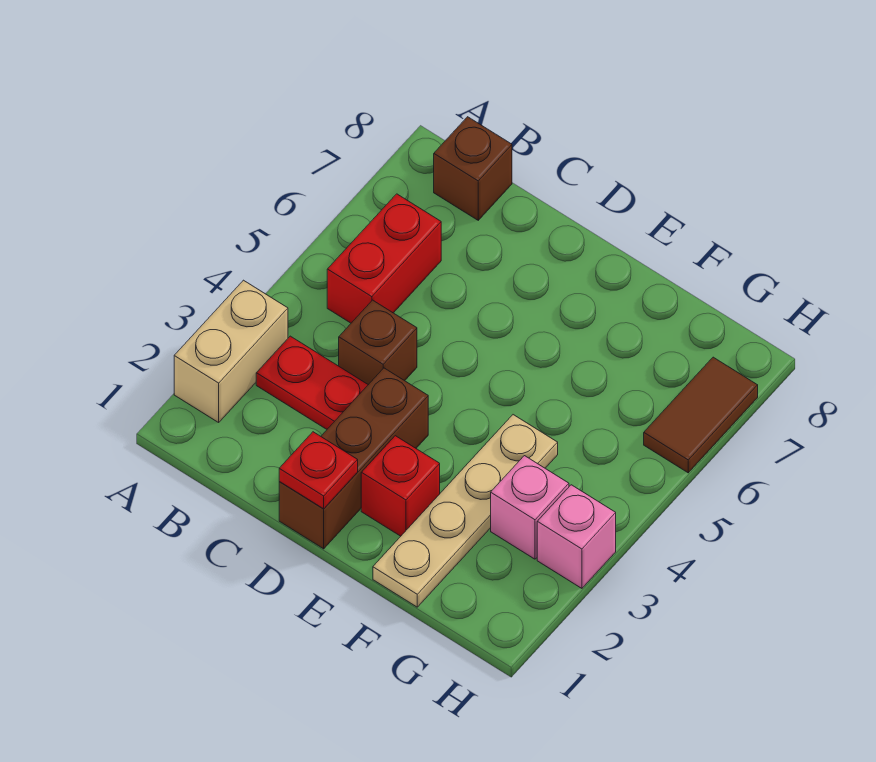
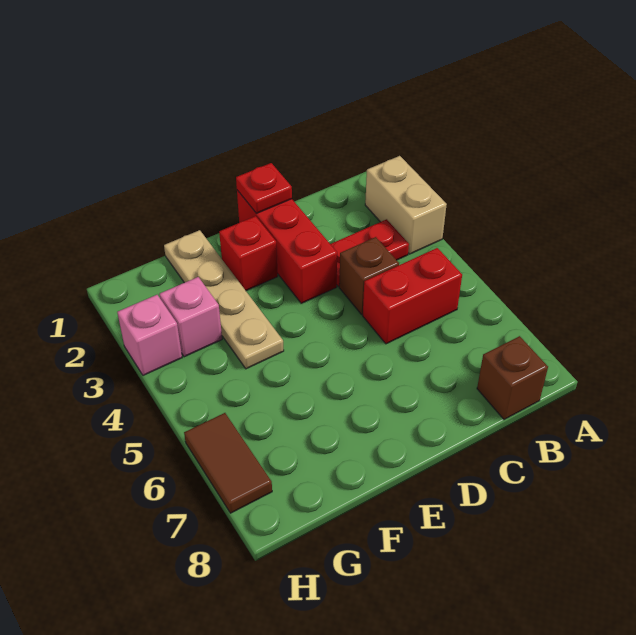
red brick B5:B6 level 1 -> red brick B5:C5 level 1
brown brick D1:D3 level 1 -> red brick D1:D3 level 1

